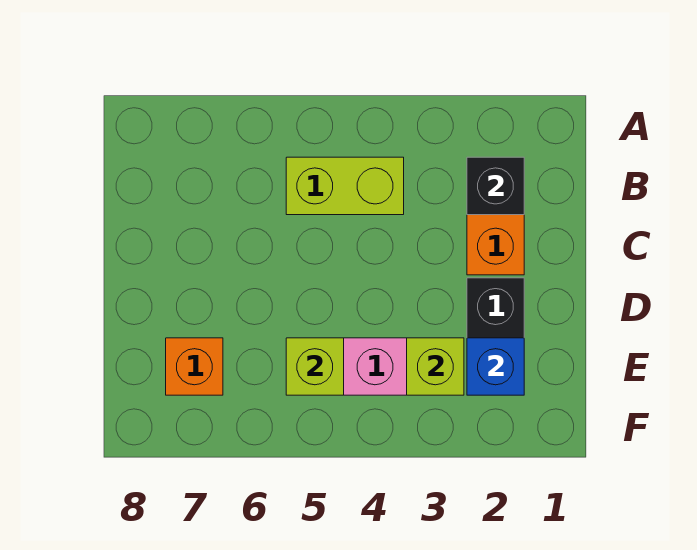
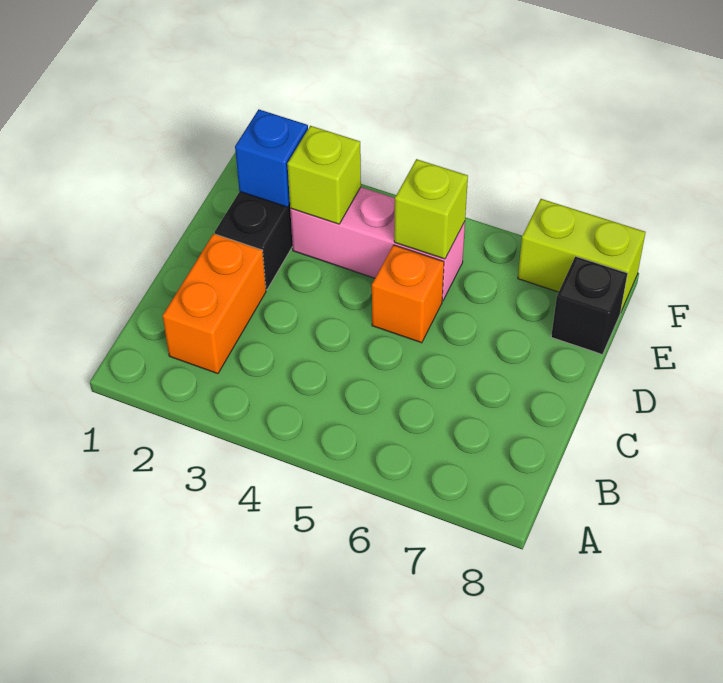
black brick B2 level 2 -> black brick E8 level 1
lime brick B4:B5 level 1 -> lime brick F7:F8 level 1
orange brick E7 level 1 -> orange brick D5 level 1

